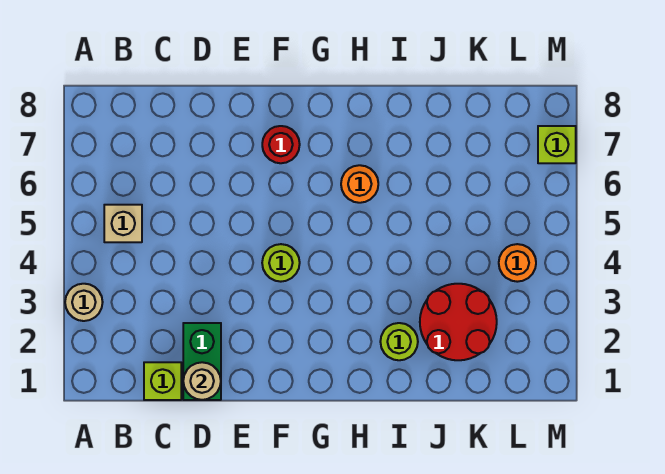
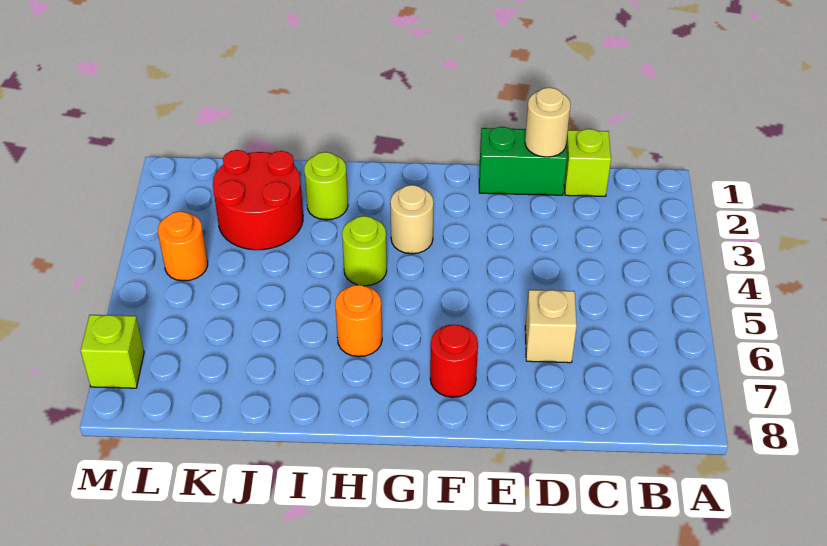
tan round brick A3 level 1 -> tan round brick G3 level 1
tan brick B5 level 1 -> tan brick D6 level 1
green brick D1:D2 level 1 -> green brick D1:E1 level 1
lime round brick F4 level 1 -> lime round brick H4 level 1

